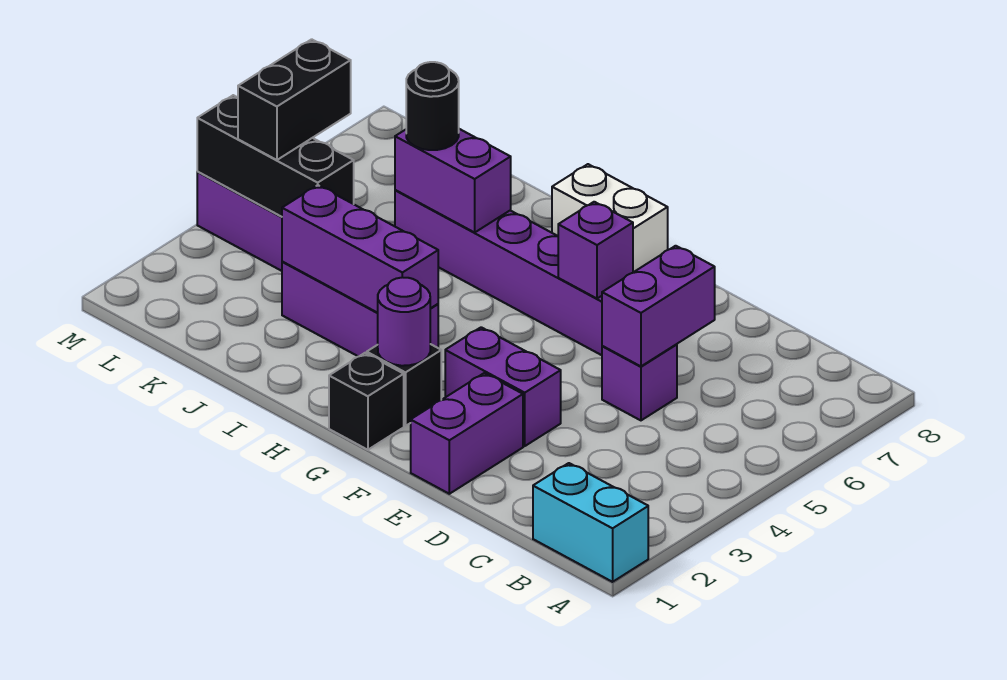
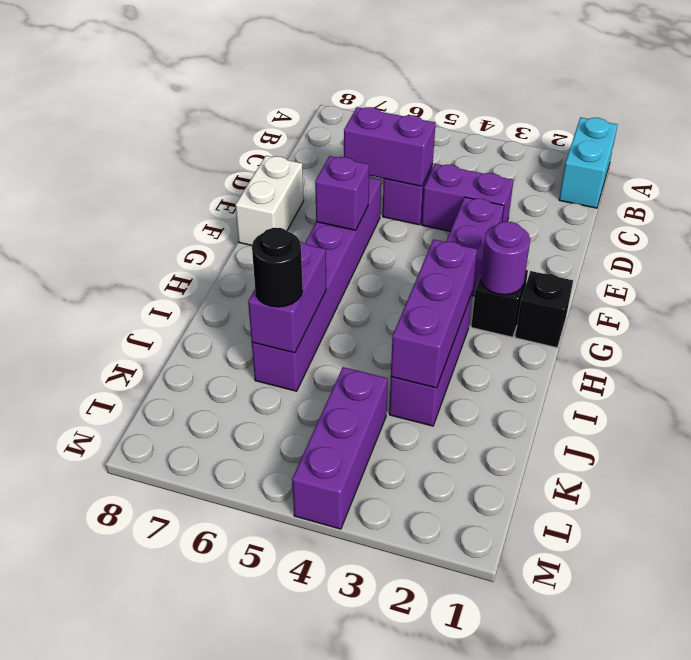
purple brick E1:E2 level 1 -> purple brick D3:D4 level 1
white brick G8:H8 level 1 -> white brick E8:F8 level 1
black brick K4:M4 level 2 -> none
black brick L4:L5 level 3 -> none

